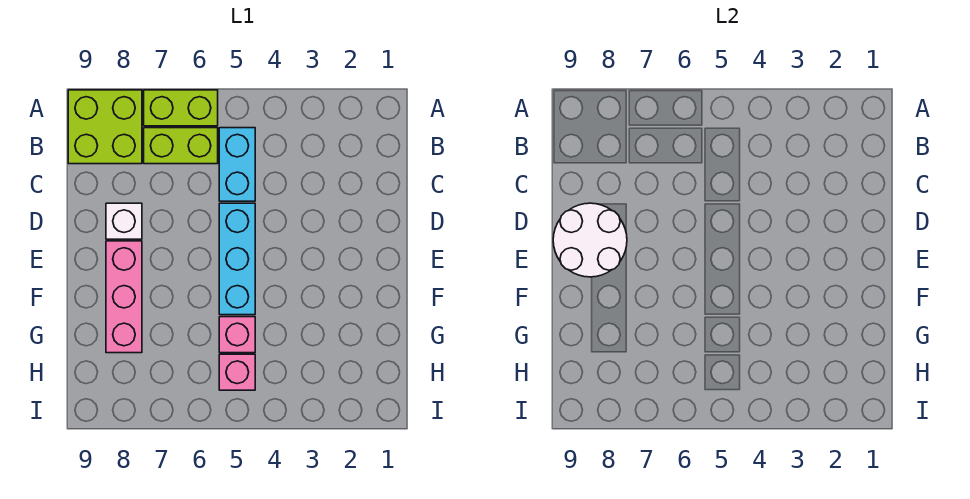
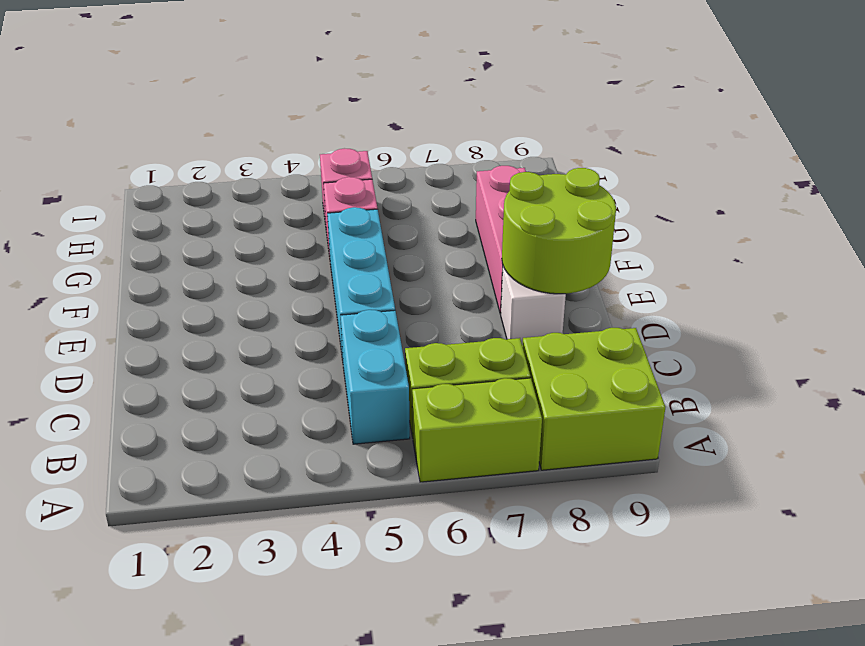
white round brick D8:E9 level 2 -> lime round brick D8:E9 level 2

